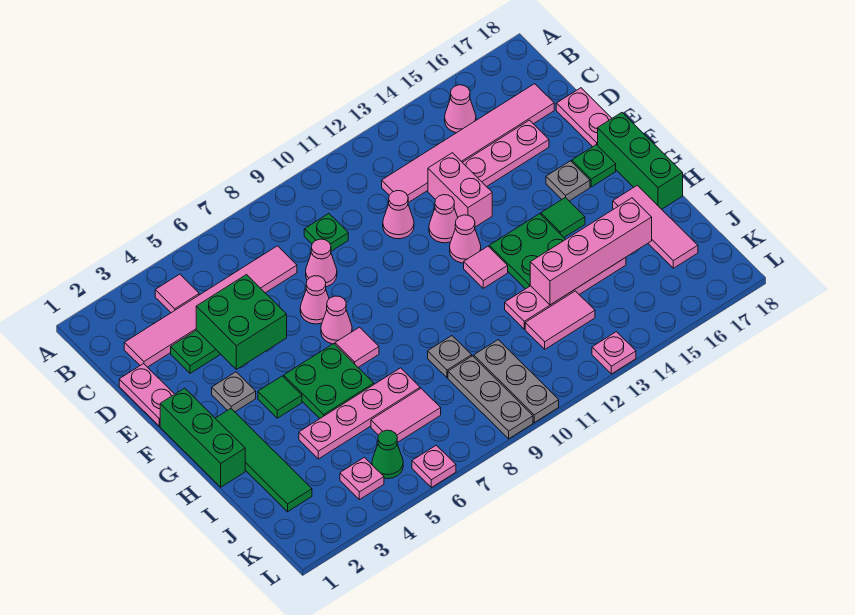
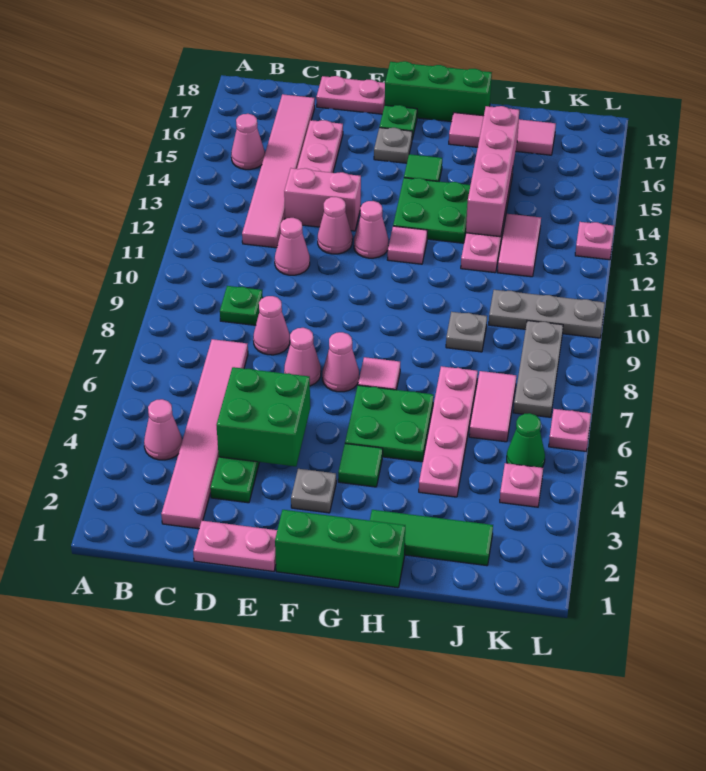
pink tile B4 level 1 -> pink cone B4 level 1
green tile G2:J2 level 1 -> green tile H2:J2 level 1
grey plate J9:L9 level 1 -> grey plate K7:K9 level 1

